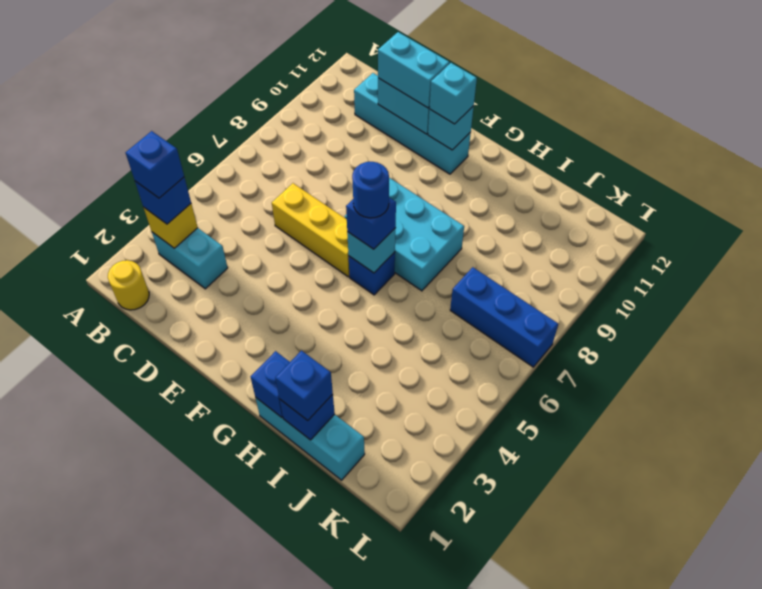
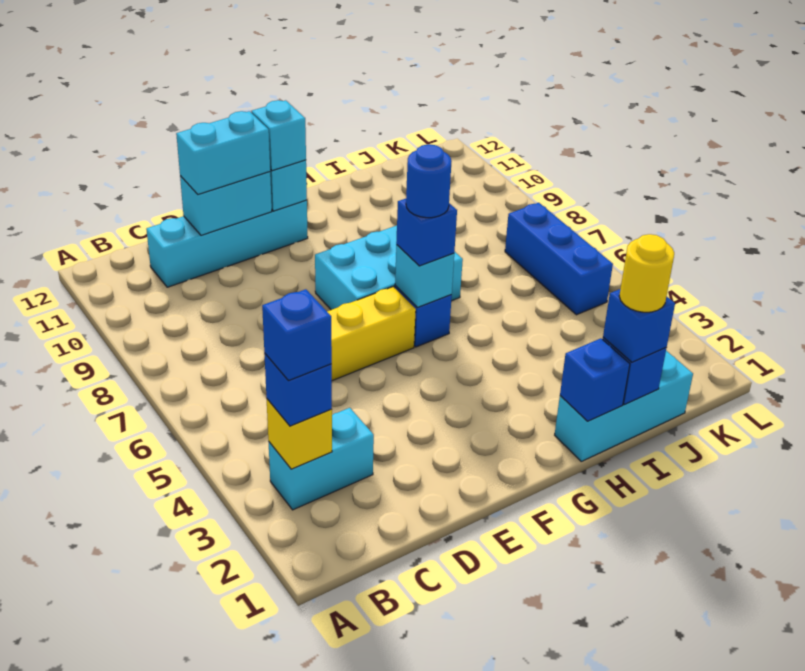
yellow round brick B1 level 1 -> yellow round brick I1 level 4
blue brick J7:L7 level 1 -> blue brick K5:K7 level 1

